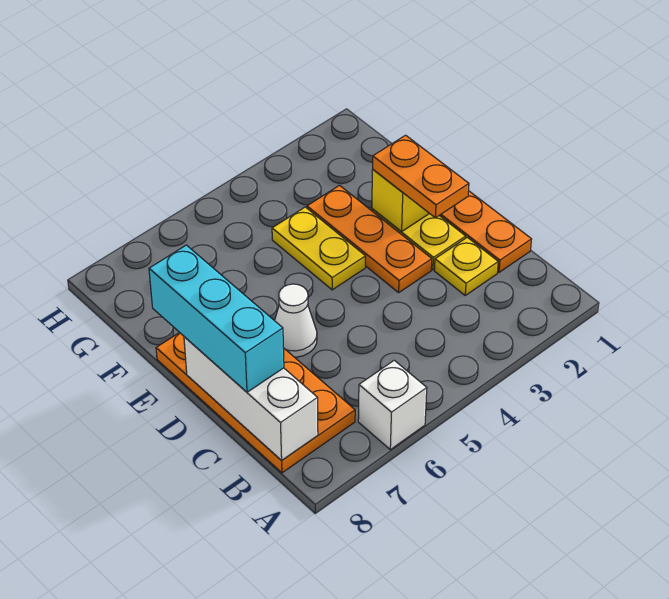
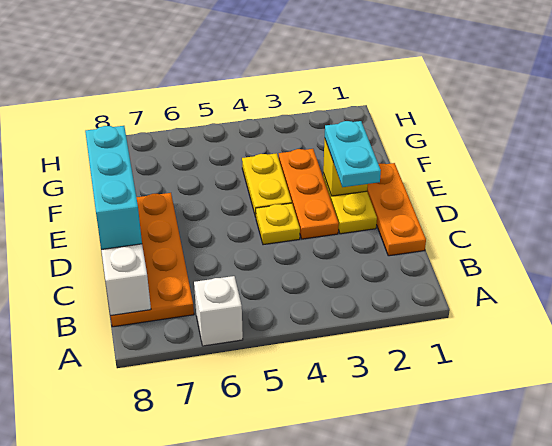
yellow plate C2 level 1 -> yellow plate D4 level 1
orange plate D2:E2 level 3 -> cyan plate D2:E2 level 3
white cone D6 level 1 -> none

